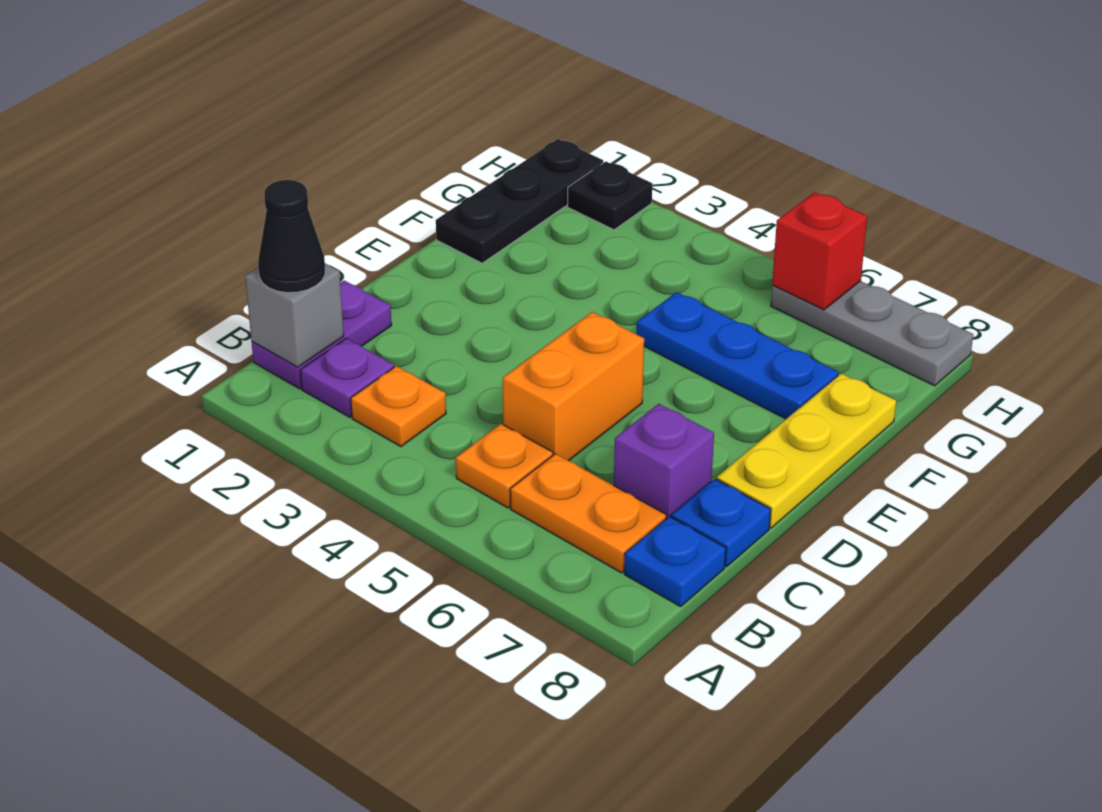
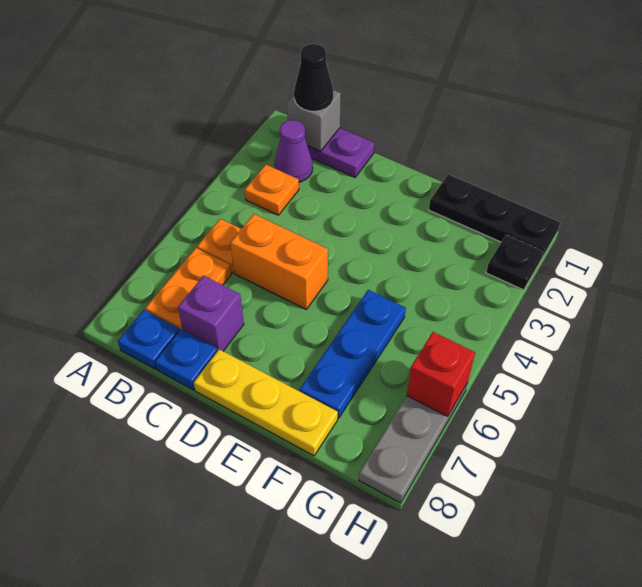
purple plate B2 level 1 -> purple cone B2 level 1

